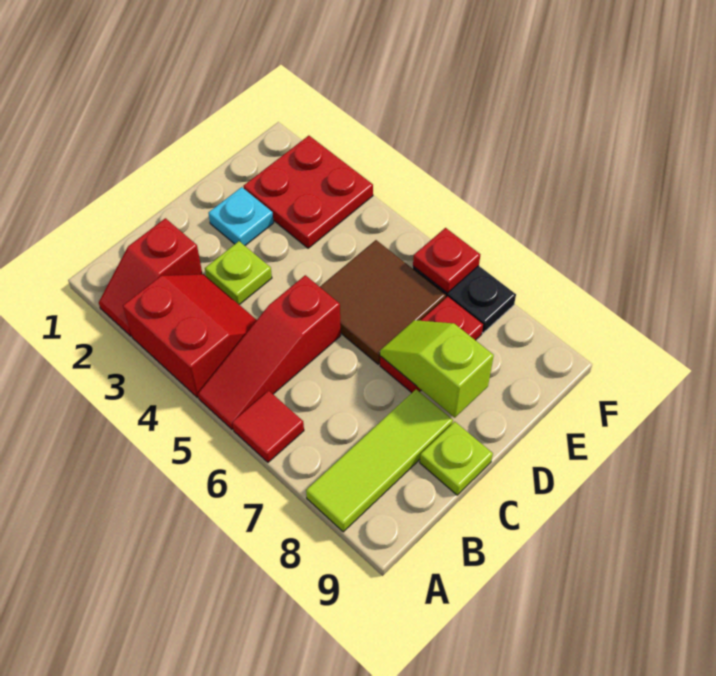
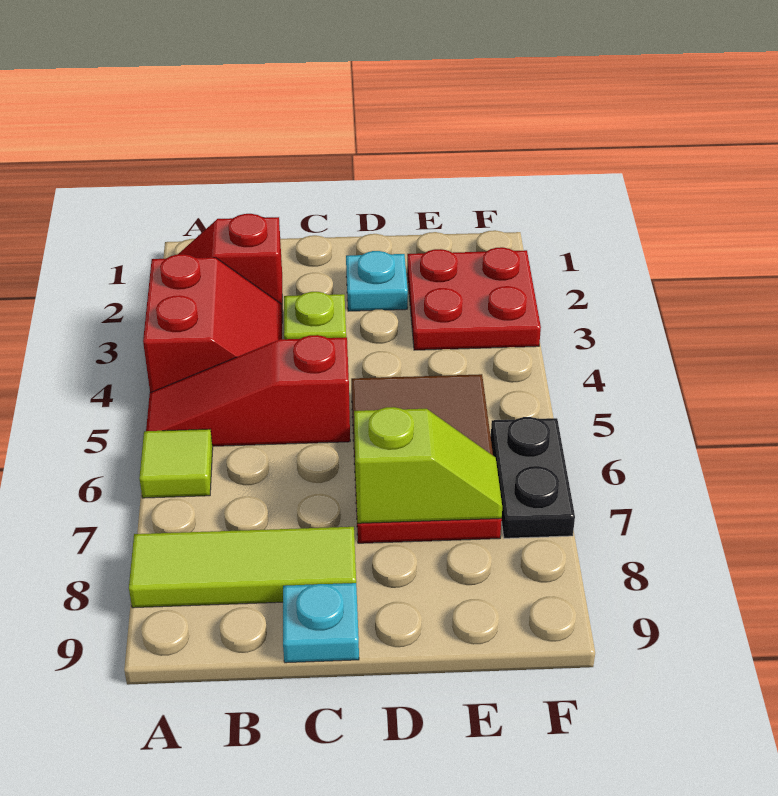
red tile A6 level 1 -> lime tile A6 level 1
lime plate C9 level 1 -> cyan plate C9 level 1
lime slope D7:D8 level 2 top 8 -> lime slope D7:E7 level 2 top D
red plate F6 level 2 -> none

